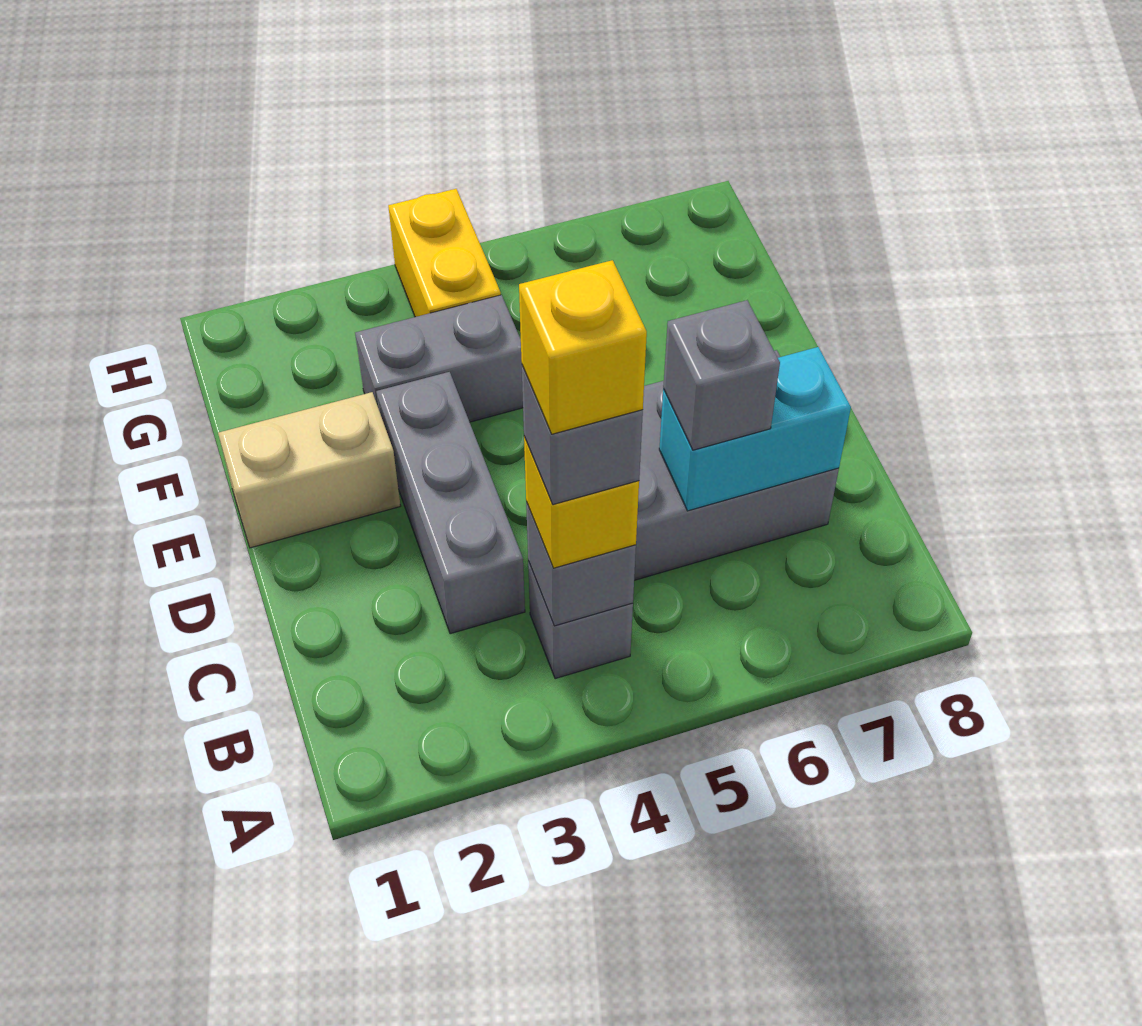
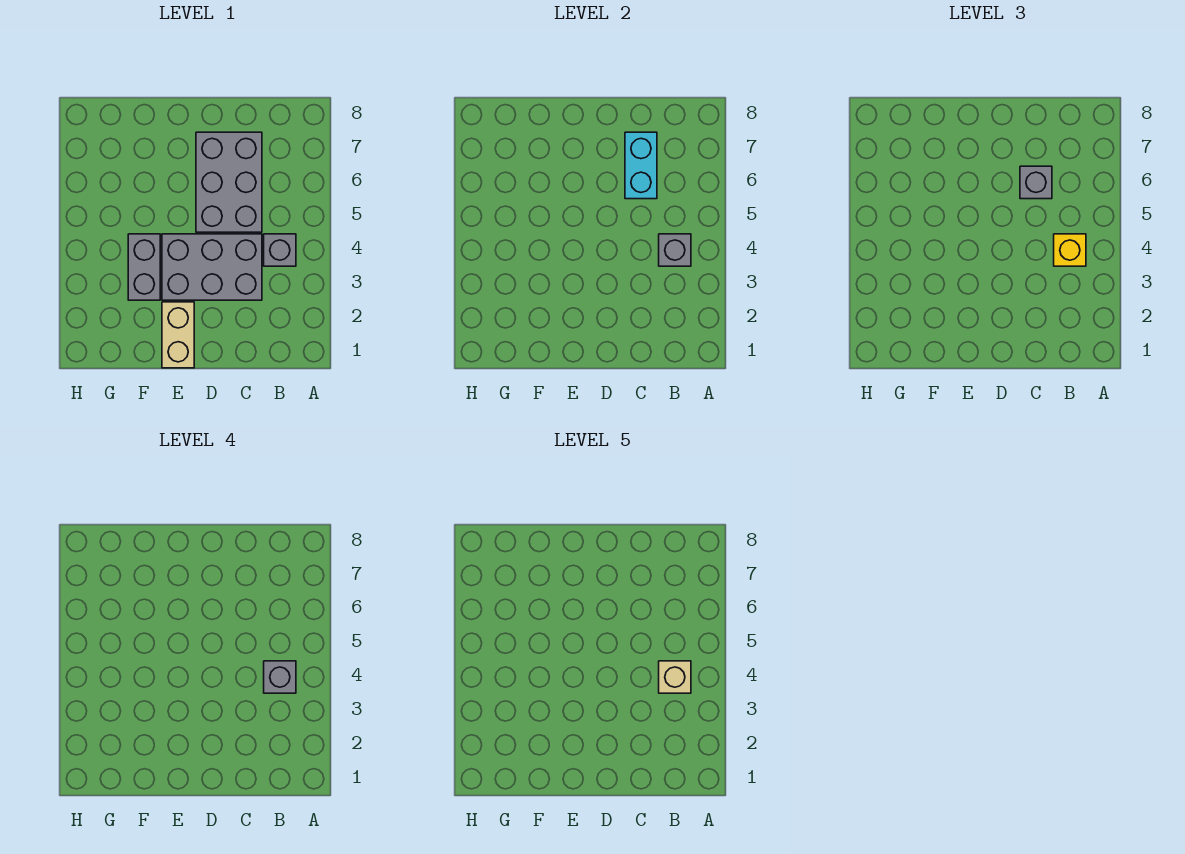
yellow brick B4 level 5 -> tan brick B4 level 5
grey brick C3:E3 level 1 -> grey brick C3:E4 level 1
yellow brick G4:H4 level 1 -> none

